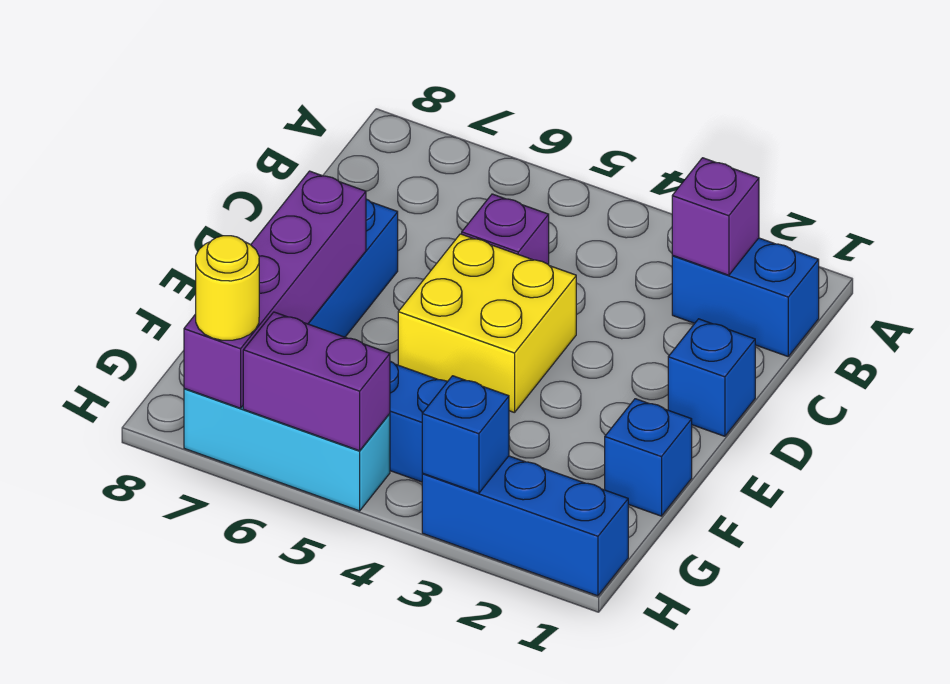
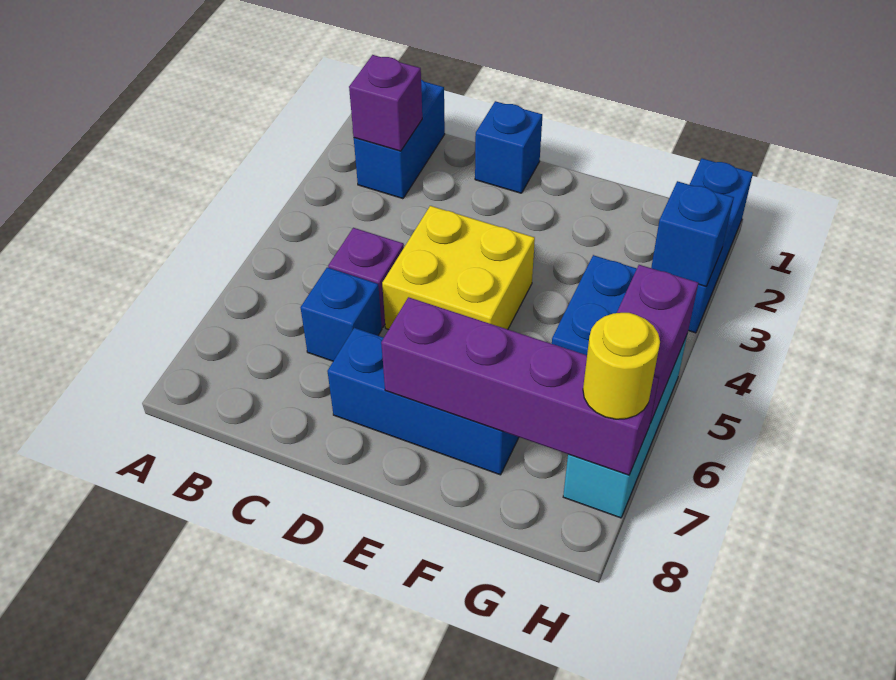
blue brick F1 level 1 -> blue brick C6 level 1

